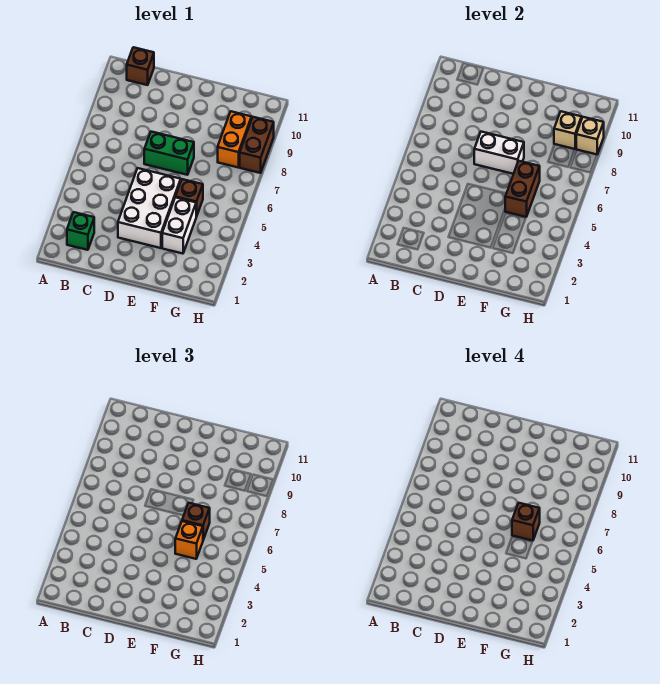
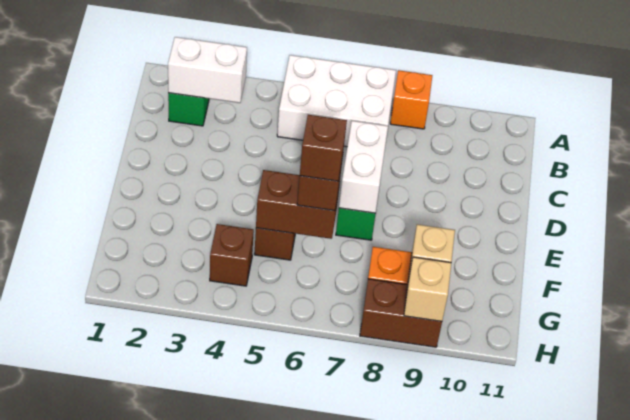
brown brick B11 level 1 -> brown brick G4 level 1
white brick D3:E5 level 1 -> white brick A5:B7 level 1
white brick F3:F4 level 1 -> white brick B2:B3 level 2
orange brick F5 level 3 -> orange brick A8 level 1

